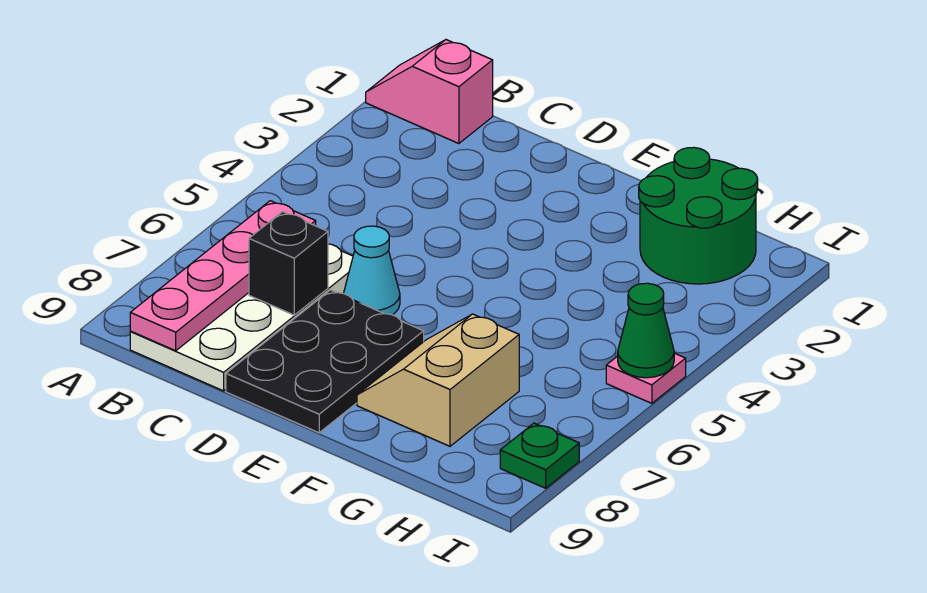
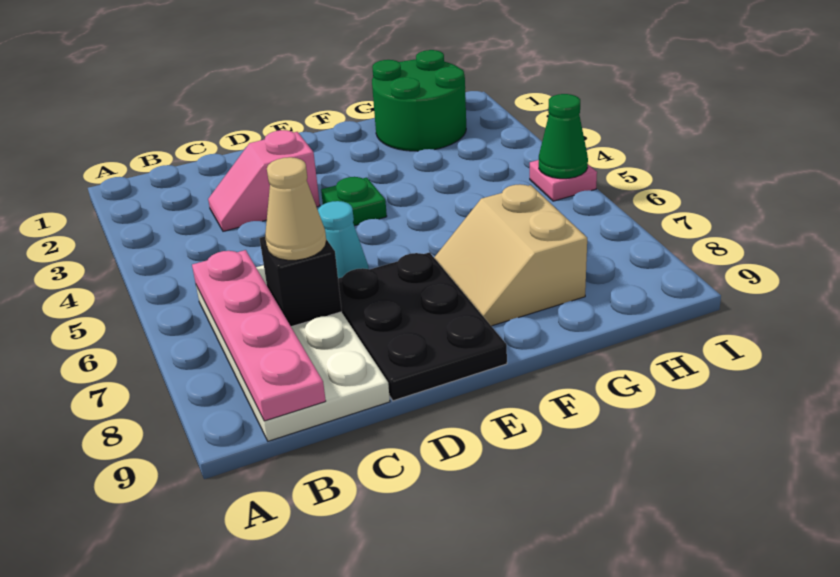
pink slope A1:B1 level 1 top B -> pink slope C3:D3 level 1 top D
none -> tan cone C7 level 3
green plate I8 level 1 -> green plate E4 level 1

